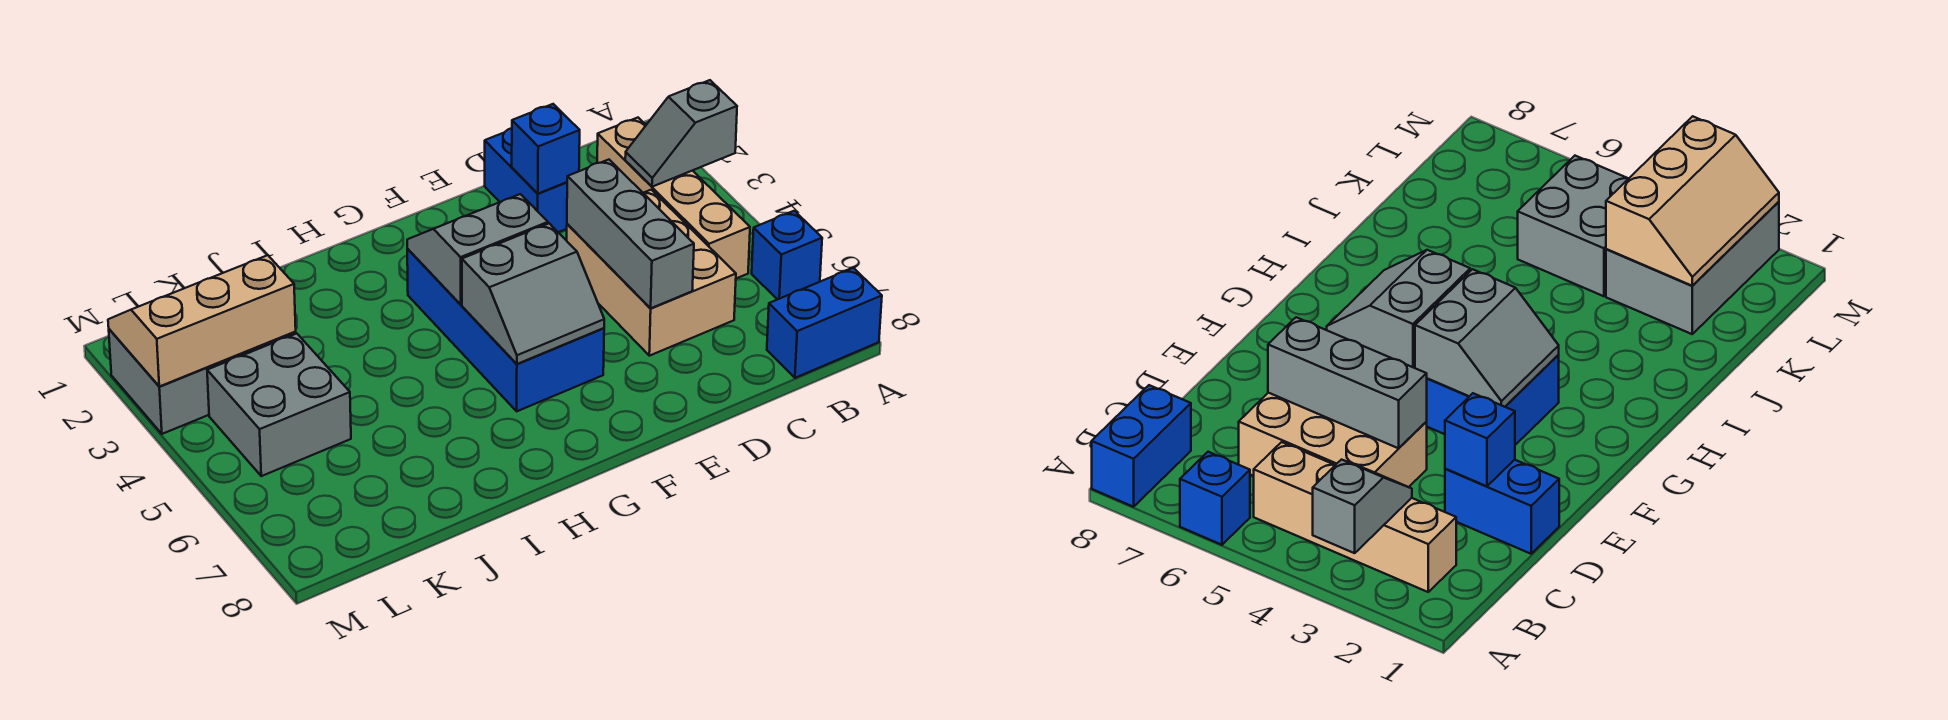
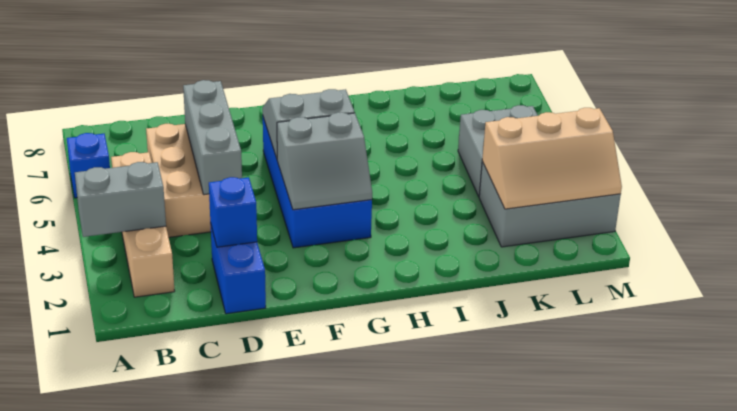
grey slope A3:B3 level 2 top A -> grey brick A3:B3 level 2
blue brick A8:B8 level 1 -> none

